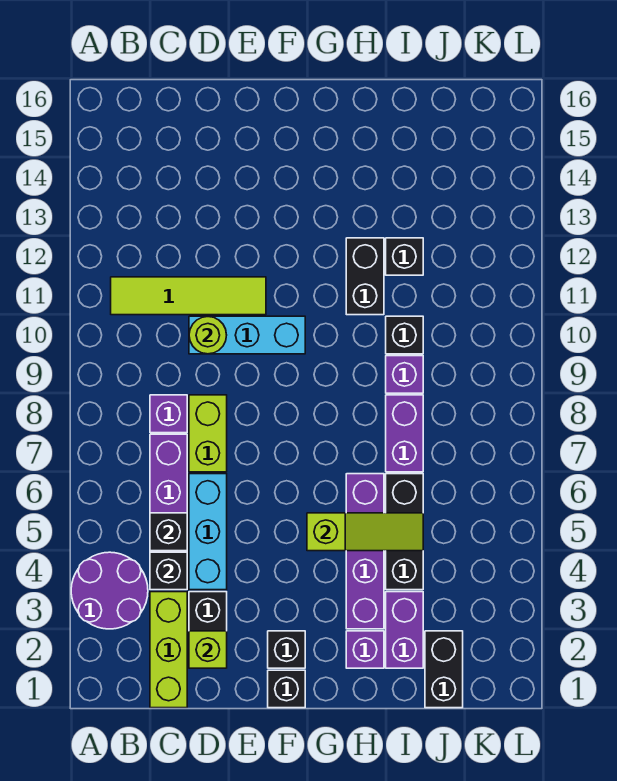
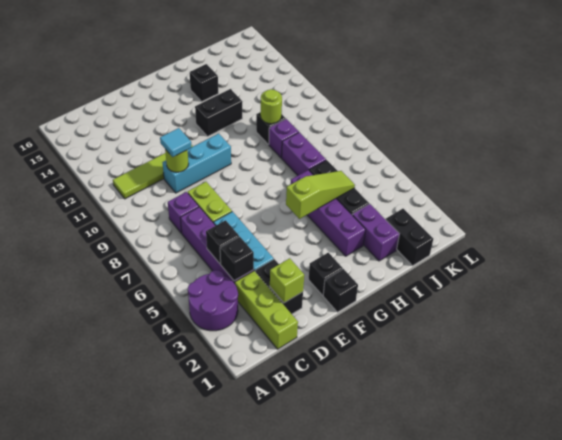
none -> cyan tile D10 level 3
purple brick H2 level 1 -> none
black brick H11:H12 level 1 -> black brick G12:H12 level 1
none -> lime round brick I10 level 2
black brick I12 level 1 -> black brick H14 level 1

